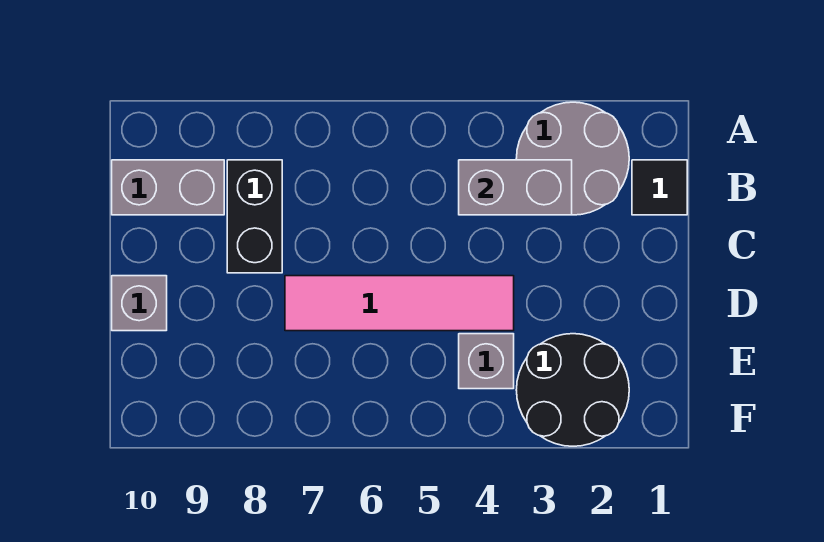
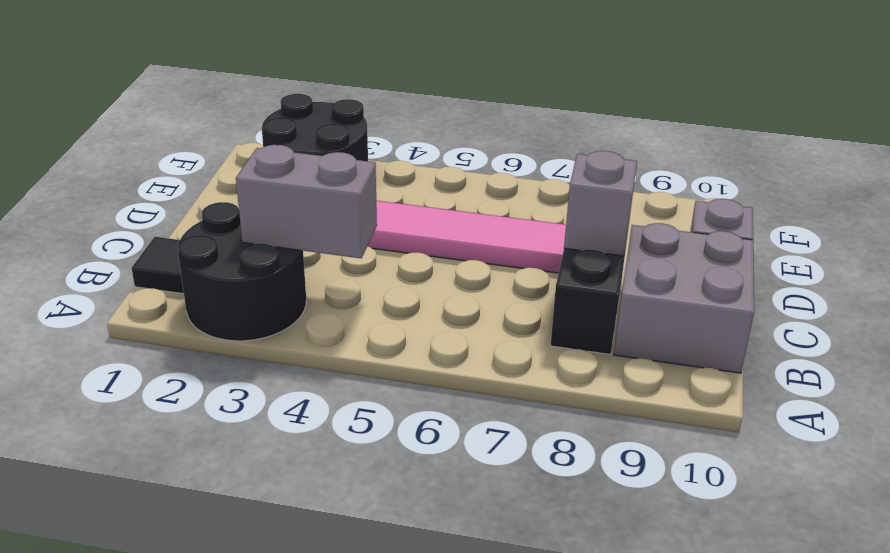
grey round brick A2:B3 level 1 -> black round brick A2:B3 level 1
grey brick B9:B10 level 1 -> grey brick B9:C10 level 1
grey brick E4 level 1 -> grey brick C8 level 2

